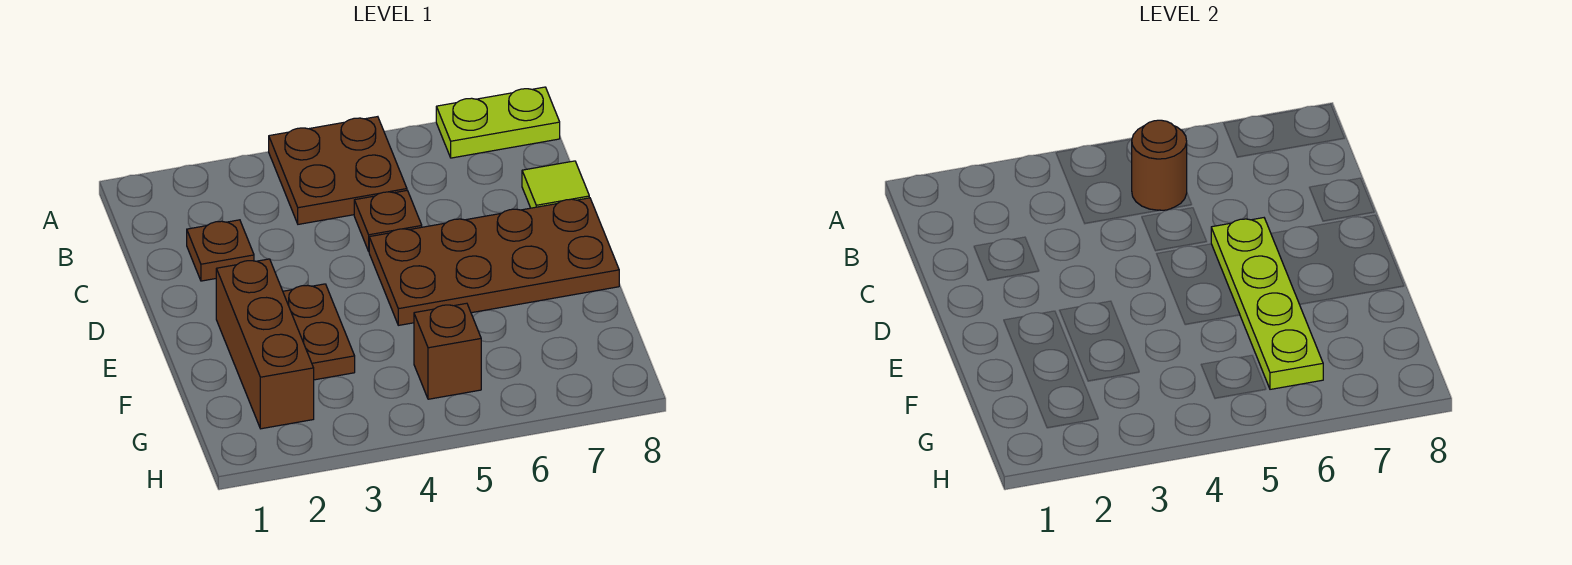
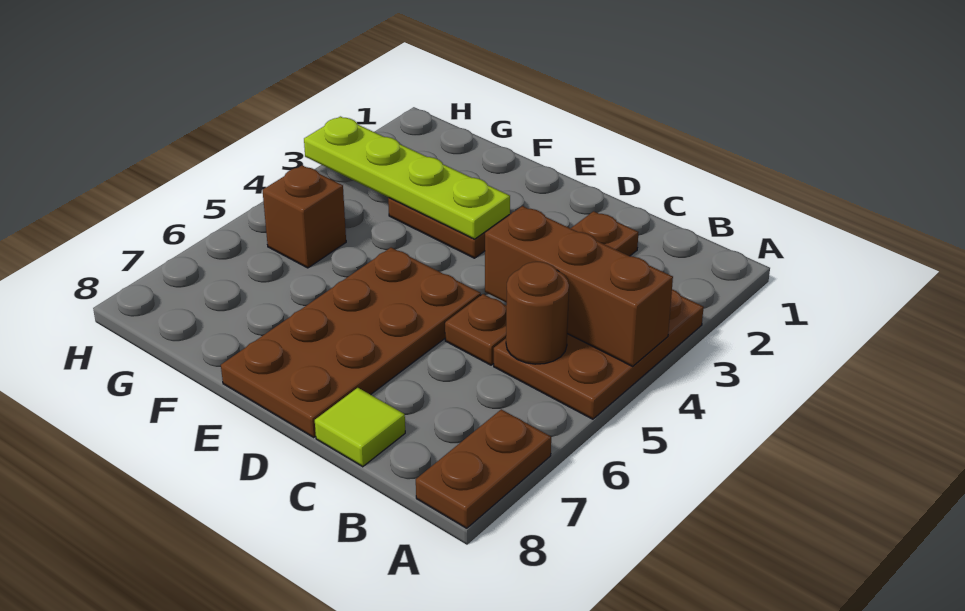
brown plate A4:B5 level 1 -> brown plate A3:B5 level 1
lime plate A7:A8 level 1 -> brown plate A7:A8 level 1
lime plate D6:G6 level 2 -> lime plate E3:H3 level 2
brown brick E2:G2 level 1 -> brown brick A4:C4 level 2

